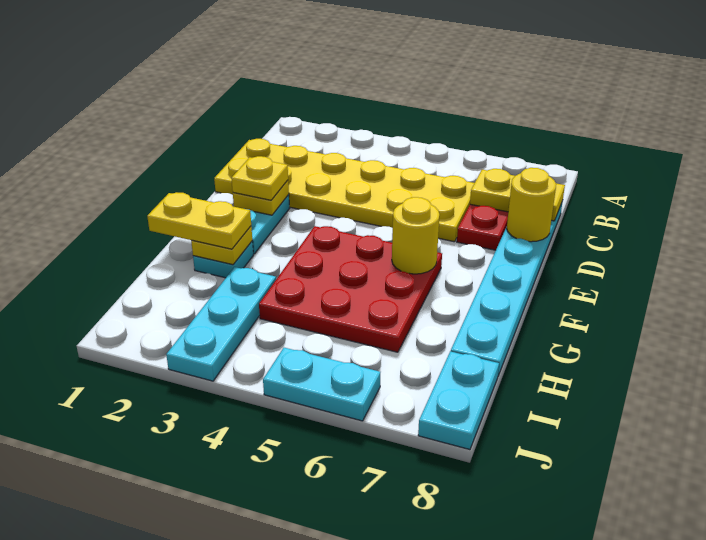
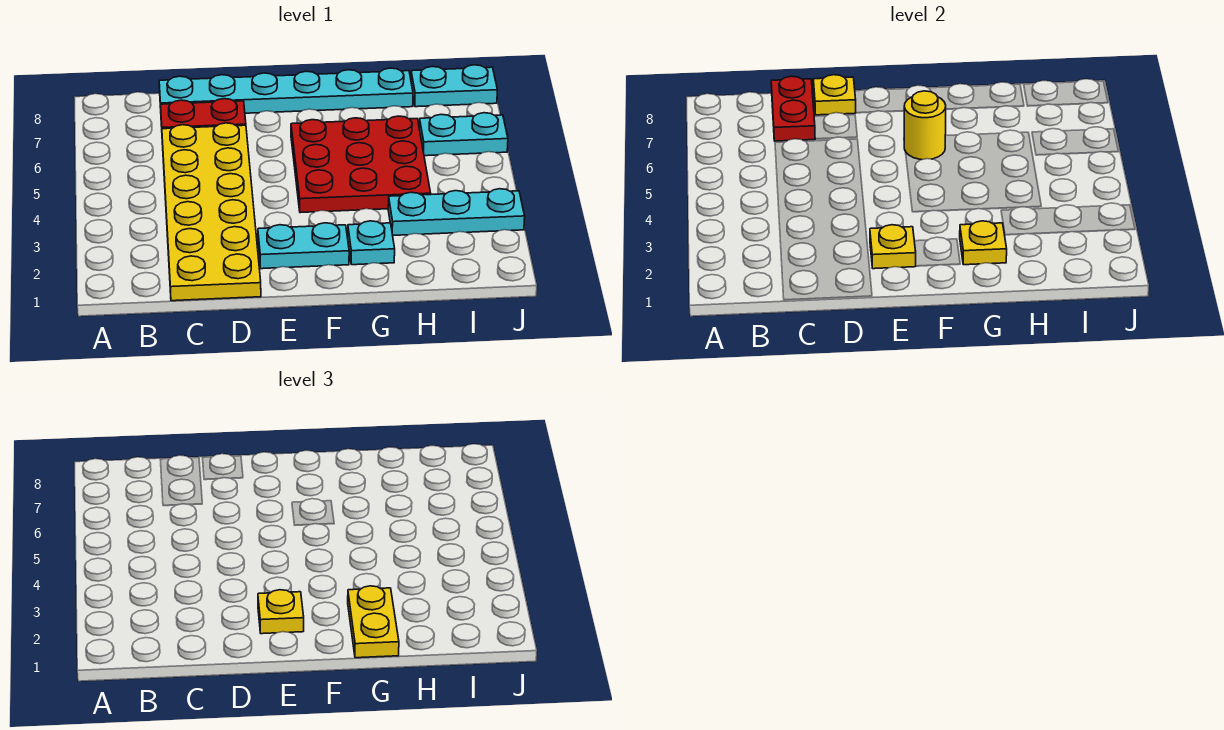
yellow plate C7:C8 level 2 -> red plate C7:C8 level 2
yellow round brick D8 level 2 -> yellow plate D8 level 2
cyan plate J5:J6 level 1 -> cyan plate I6:J6 level 1

